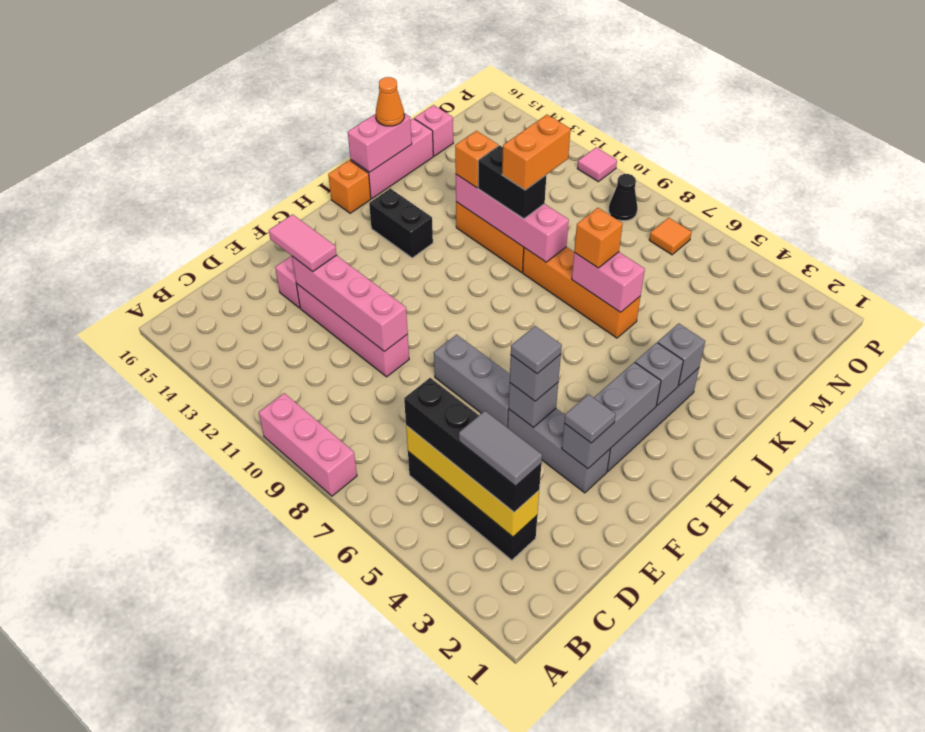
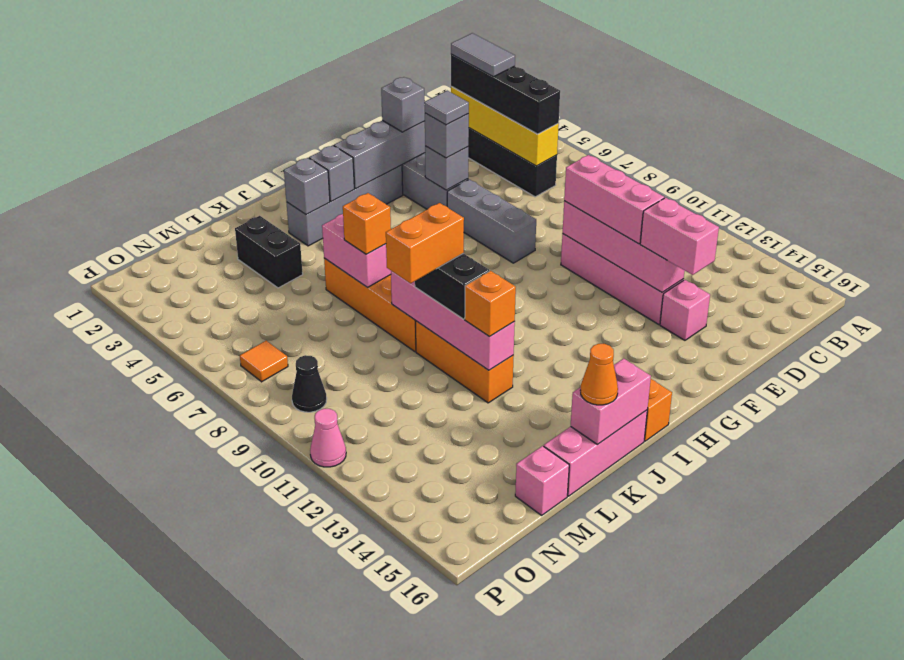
pink brick A8:A10 level 1 -> pink brick E10:E12 level 3
pink tile E13:E14 level 3 -> pink brick E13:E14 level 3
grey tile F3 level 3 -> grey brick F3 level 3
black brick I13:I14 level 1 -> black brick L3:L4 level 1
pink tile P11 level 1 -> pink cone P11 level 1

